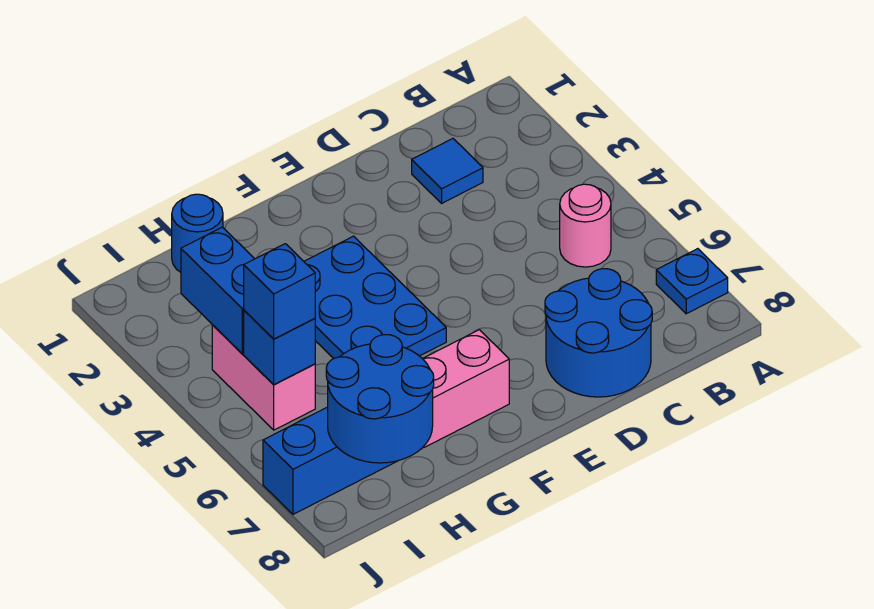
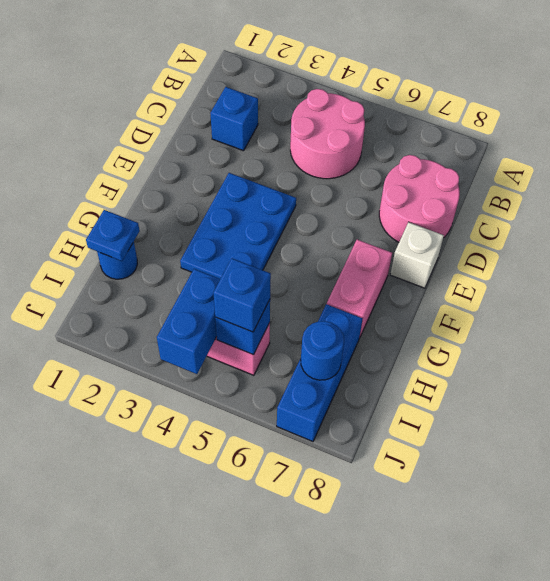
blue plate A7 level 1 -> blue plate H1 level 2
pink round brick B5 level 1 -> pink round brick B4:C5 level 1
blue tile C2 level 1 -> blue brick C2 level 1
blue round brick C7:D8 level 1 -> pink round brick C7:D8 level 1
none -> white brick E8 level 1
blue plate F3:G5 level 1 -> blue plate E3:G4 level 1
blue round brick H7:I8 level 2 -> blue round brick I7 level 2
blue brick I3:I4 level 2 -> blue brick I4:J4 level 2

